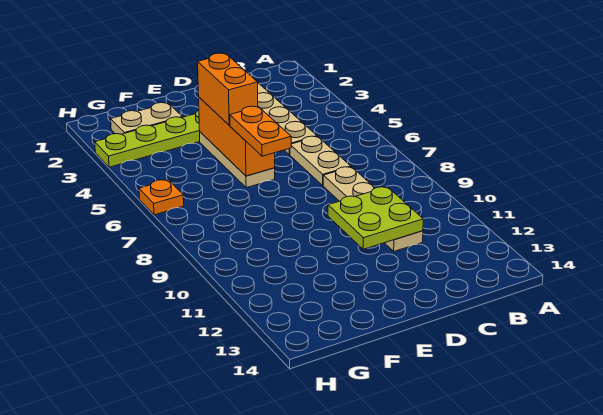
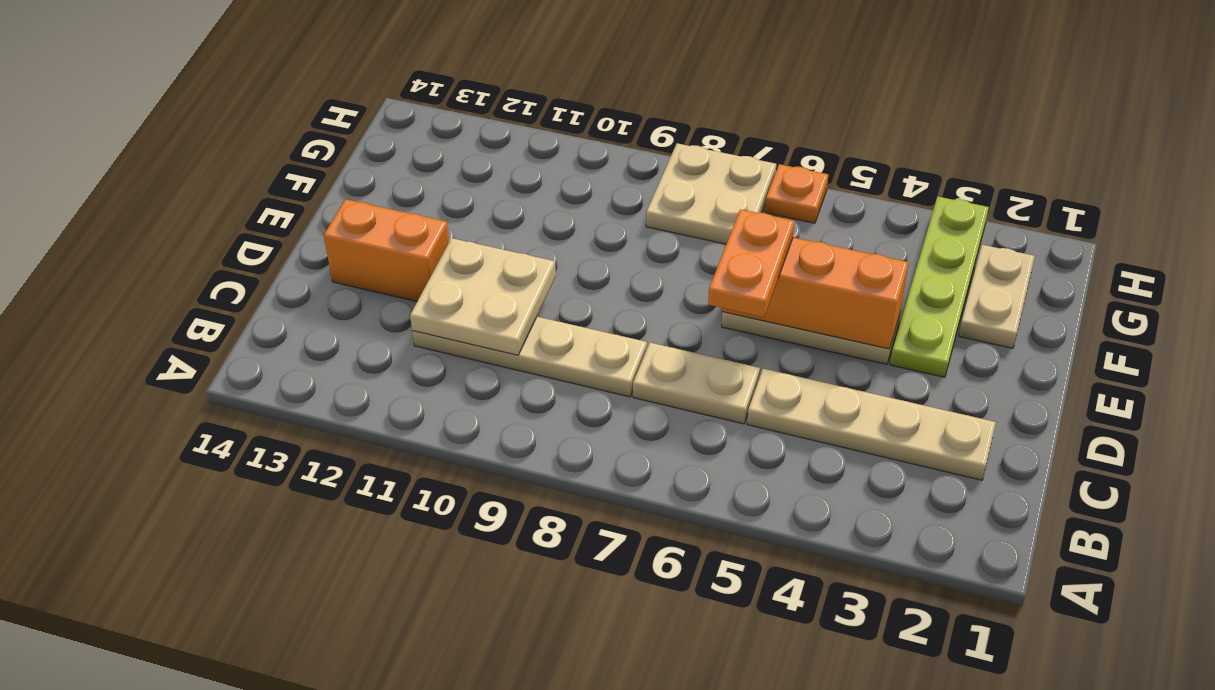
lime plate C10:D11 level 2 -> tan plate C10:D11 level 2
orange brick E4:E5 level 3 -> orange brick D12:D13 level 1
orange plate E6:E7 level 3 -> orange plate D6:E6 level 3
none -> tan plate G7:H8 level 1

